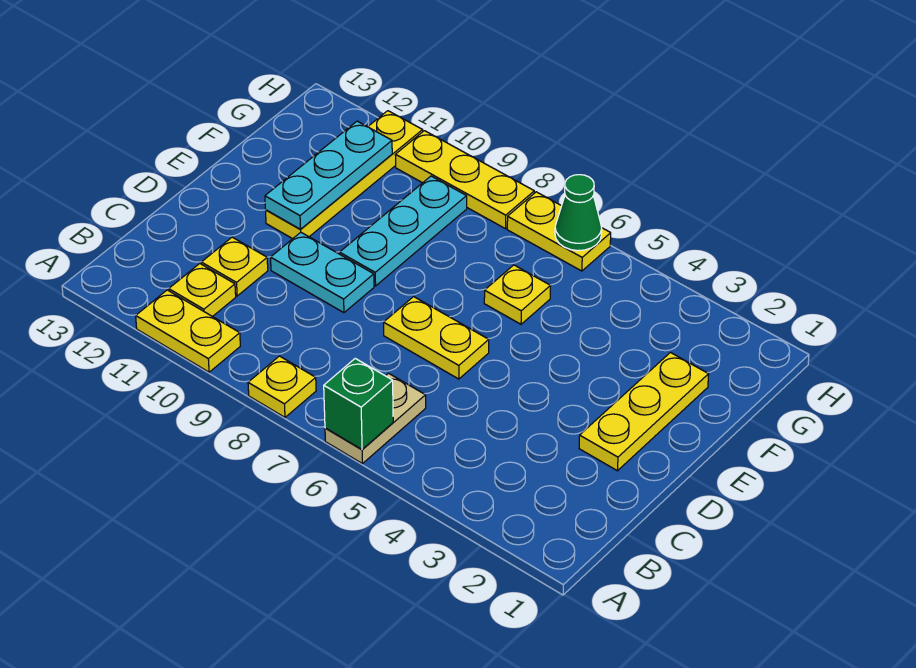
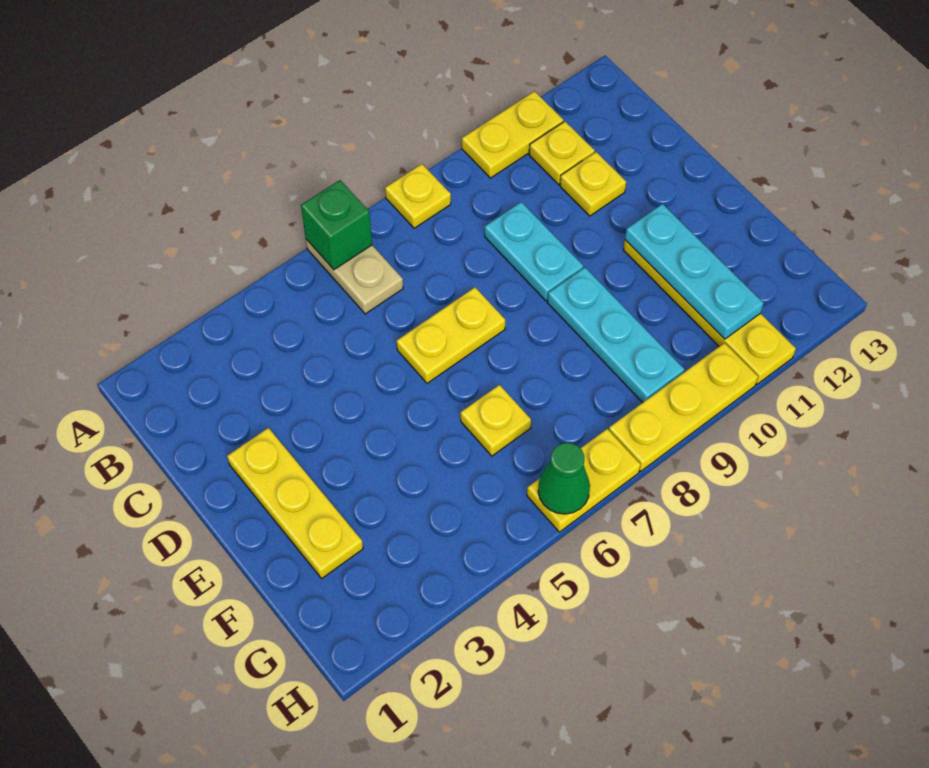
cyan plate D9:D10 level 1 -> cyan plate C9:D9 level 1

